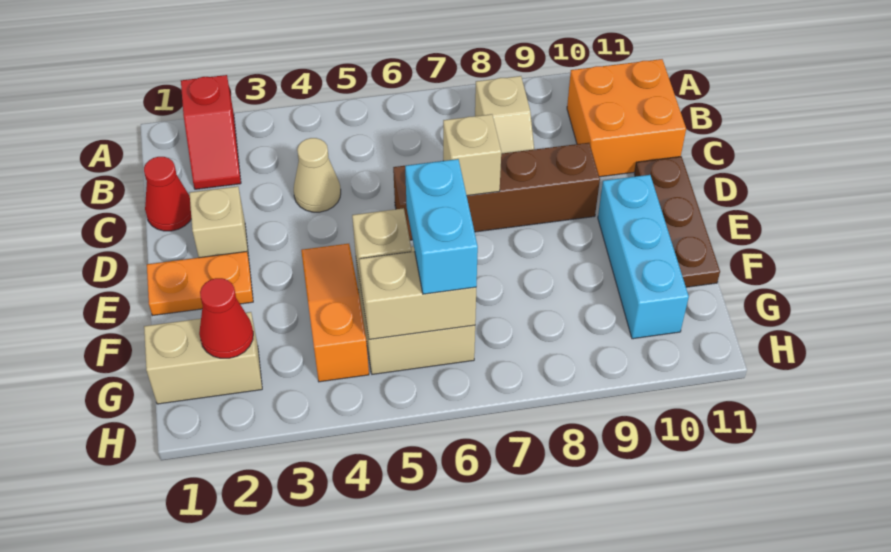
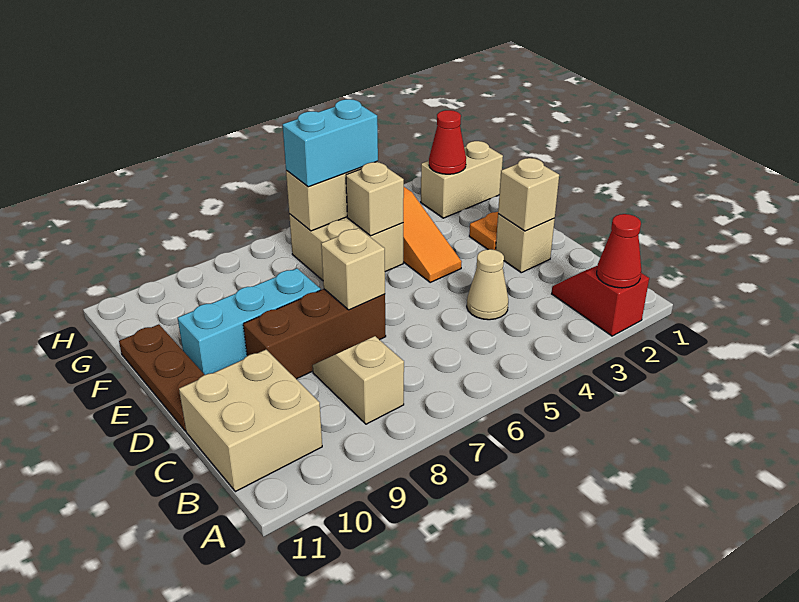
orange brick B10:C11 level 1 -> tan brick B10:C11 level 1
red cone C1 level 1 -> red cone A2 level 2
none -> tan brick D2 level 2
brown brick D6:D9 level 1 -> brown brick D7:D9 level 1
cyan brick E10:G10 level 1 -> cyan brick E8:E10 level 1
cyan brick F6:G6 level 3 -> cyan brick G5:G6 level 3

